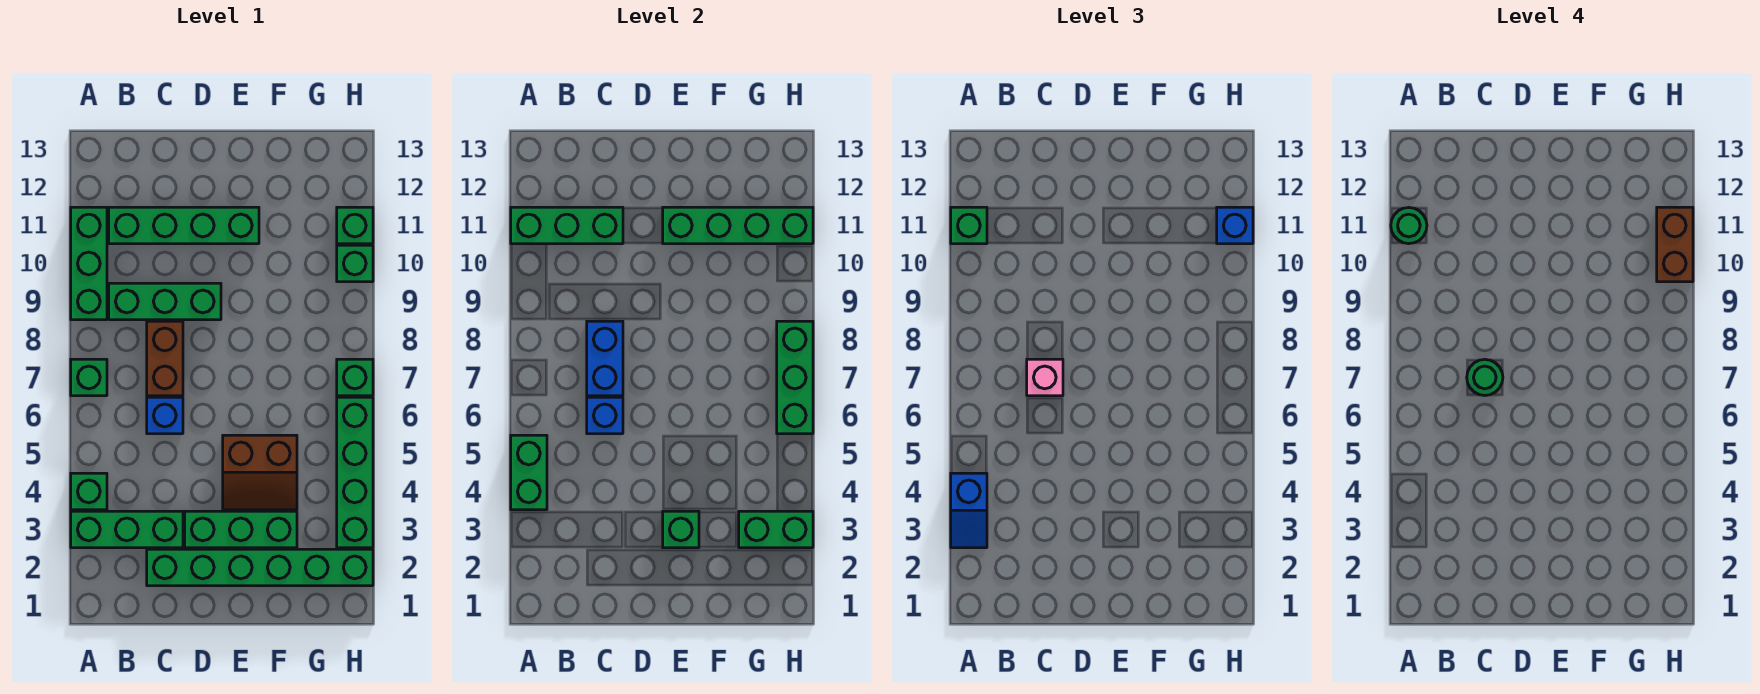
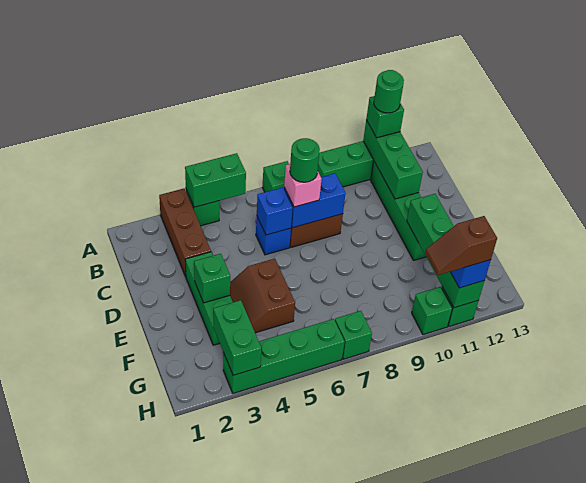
green brick A3:C3 level 1 -> brown brick A3:C3 level 1
blue slope A3:A4 level 3 top 4 -> none
green brick B9:D9 level 1 -> none
green brick C2:H2 level 1 -> none
green brick H6:H8 level 2 -> none
brown brick H10:H11 level 4 -> brown slope H10:H11 level 4 top 11

